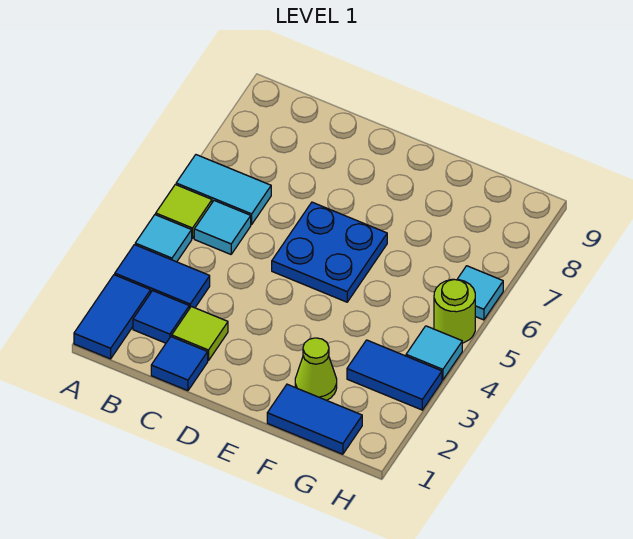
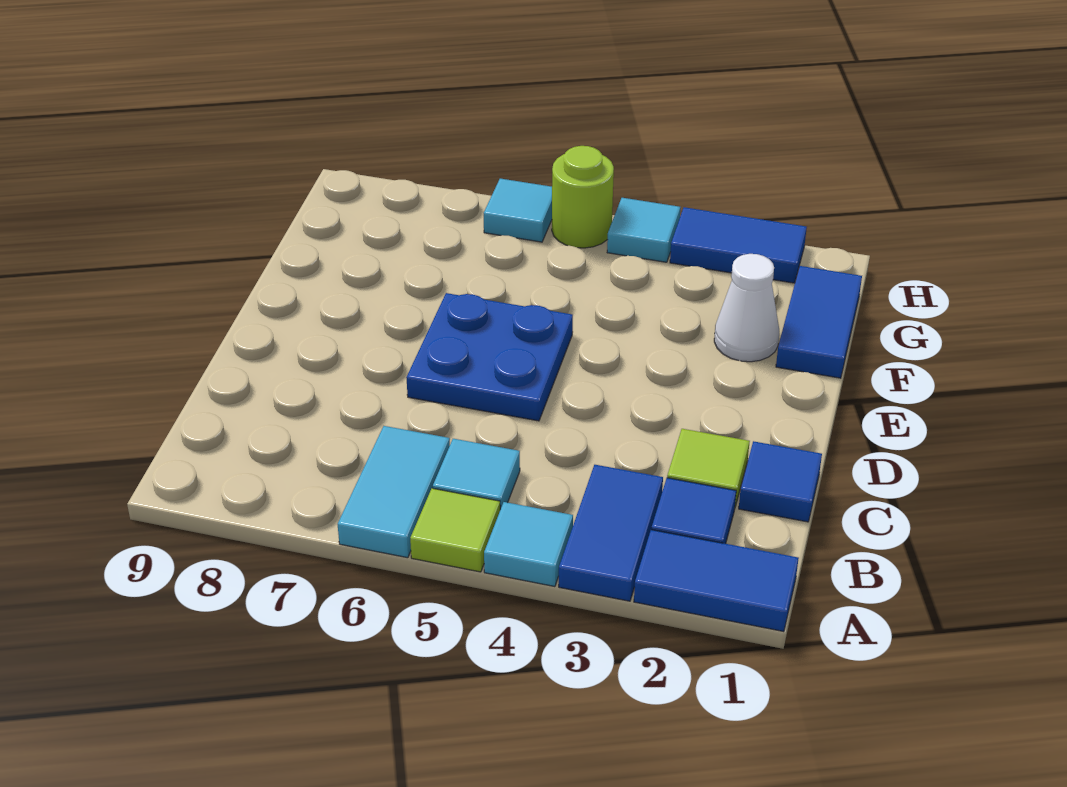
lime cone F2 level 1 -> white cone F2 level 1
blue tile G3:H3 level 1 -> blue tile H2:H3 level 1

